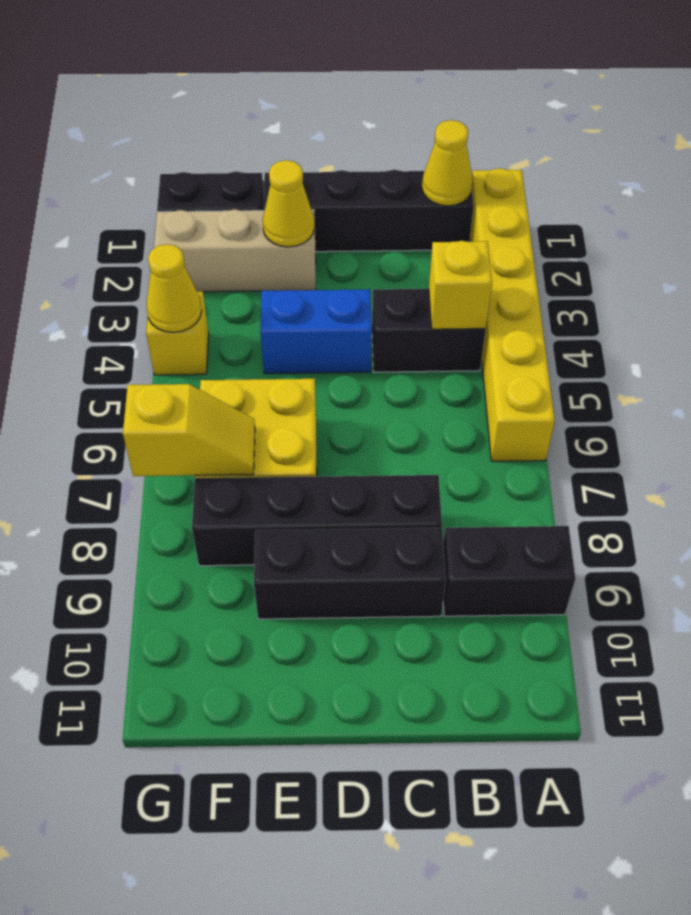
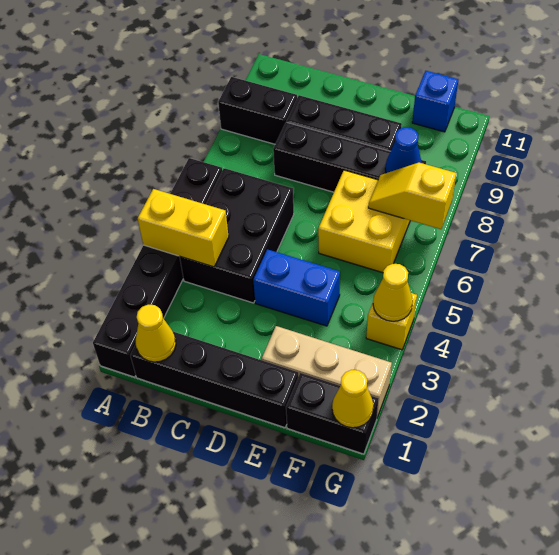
yellow brick A1:A6 level 1 -> black brick A1:A6 level 1
black brick B4:C4 level 1 -> black brick B4:C6 level 1
yellow brick B4 level 2 -> yellow brick A4:B4 level 2
yellow cone E2 level 2 -> yellow cone G1 level 2
none -> blue cone F8 level 2
none -> blue brick F11 level 1

